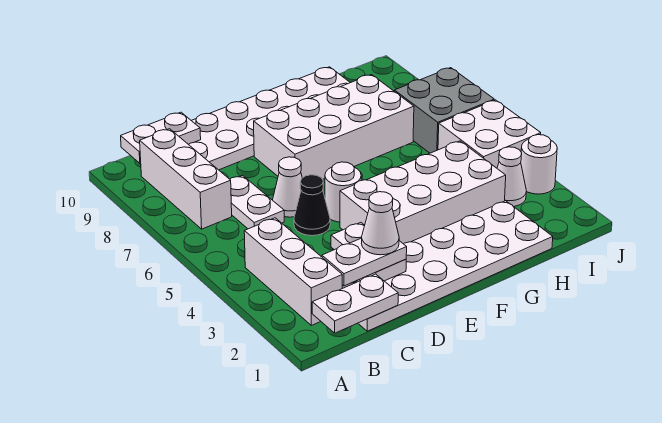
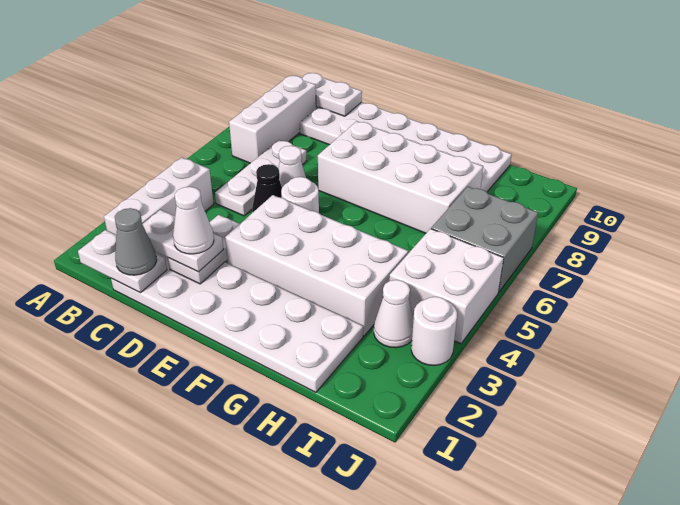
none -> grey cone C1 level 3
white plate C6:C7 level 1 -> white plate C5:C7 level 1

